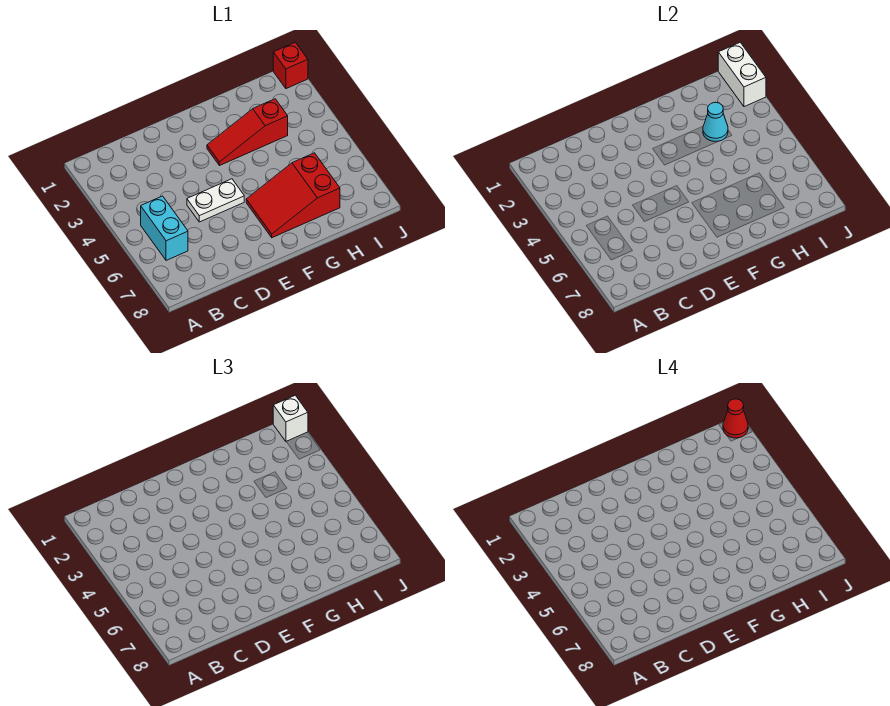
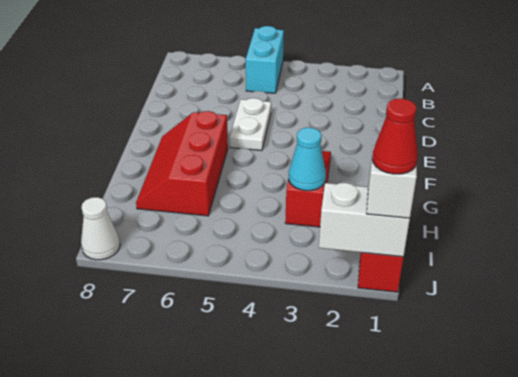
cyan brick B5:B6 level 1 -> cyan brick A5:B5 level 1
red slope F6:H7 level 1 top H -> red slope F6:H7 level 1 top 6
none -> white cone J8 level 1

